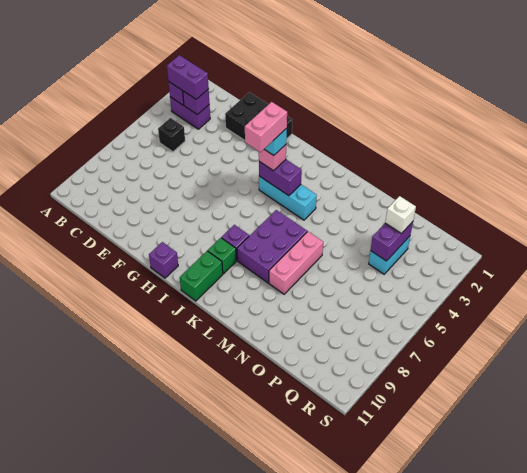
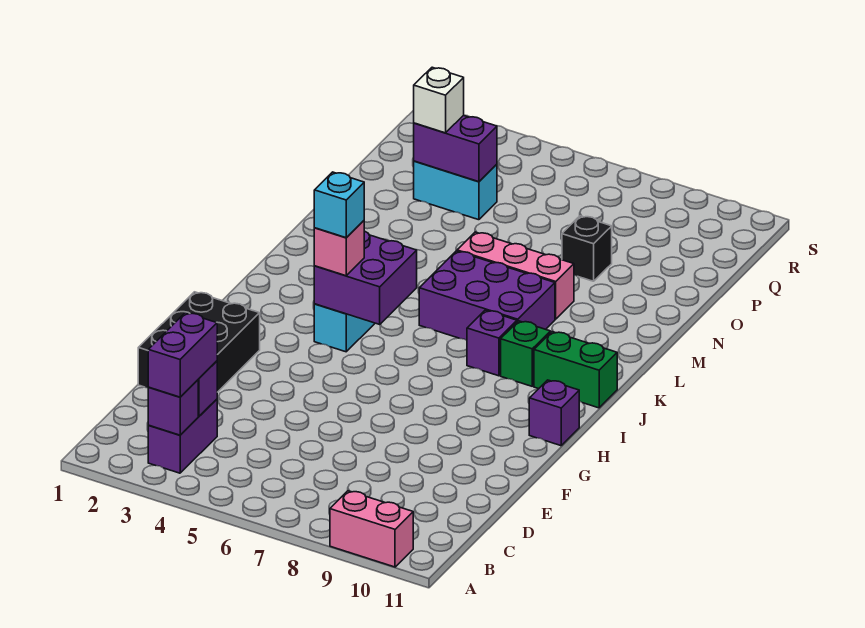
black brick C5 level 1 -> black brick O8 level 1
purple brick I4:J4 level 2 -> purple brick I4:J5 level 2
pink brick I4:I5 level 5 -> pink brick A9:A10 level 1

